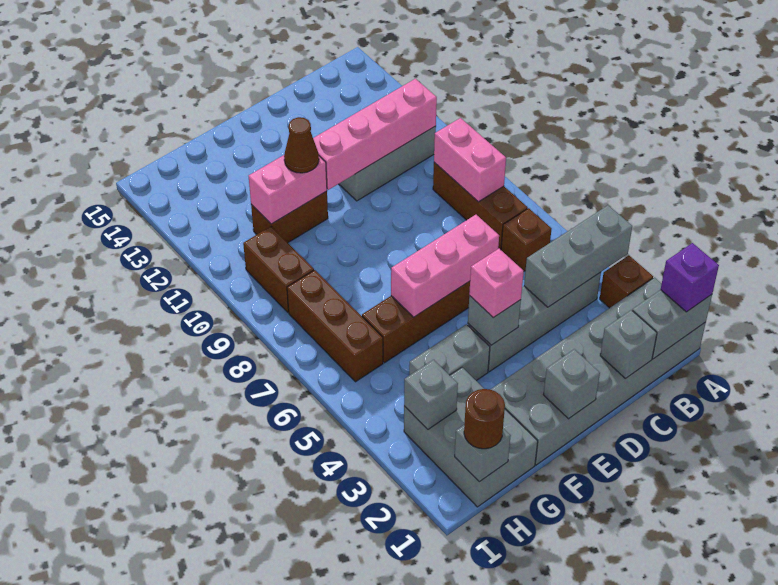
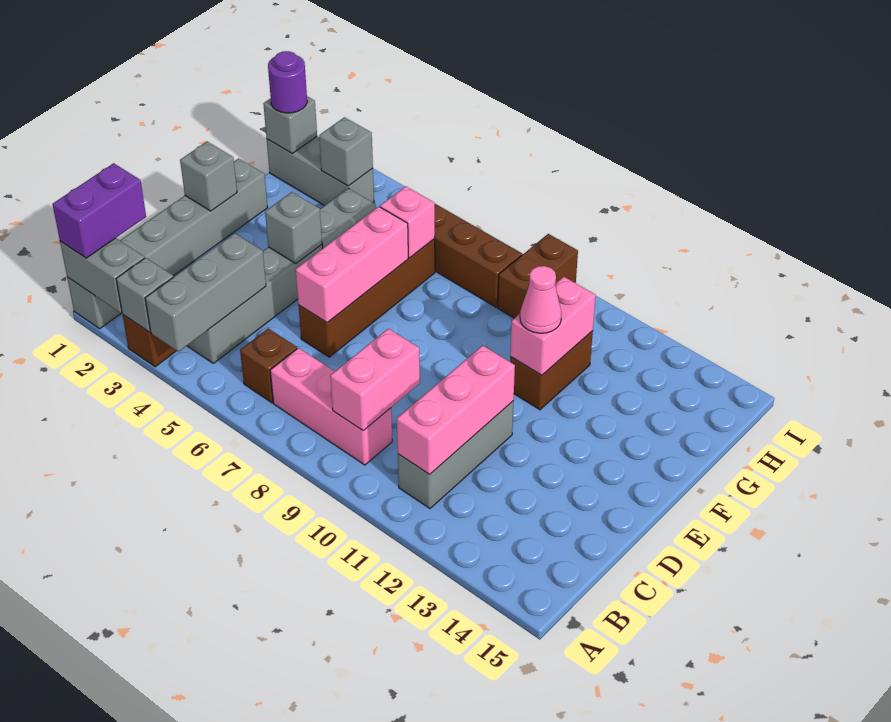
grey brick A1:F2 level 1 -> grey brick A1:F1 level 1
grey brick A1:B1 level 2 -> grey brick A1:A2 level 2
purple brick A1 level 3 -> purple brick A1:B1 level 3
brown brick B7:B9 level 1 -> pink brick B7:B9 level 1
pink brick B8:B9 level 2 -> pink brick B9:C9 level 2
pink brick B11:E11 level 2 -> pink brick B11:D11 level 2
grey brick C1 level 2 -> grey brick A3 level 2
pink brick E4 level 3 -> pink brick G6 level 2
brown cone F11 level 3 -> pink cone F11 level 3
grey brick G1:H3 level 1 -> grey brick H1:H3 level 1
brown round brick H1 level 3 -> purple round brick H1 level 3
brown brick H9:H10 level 1 -> brown brick H9:I9 level 1

